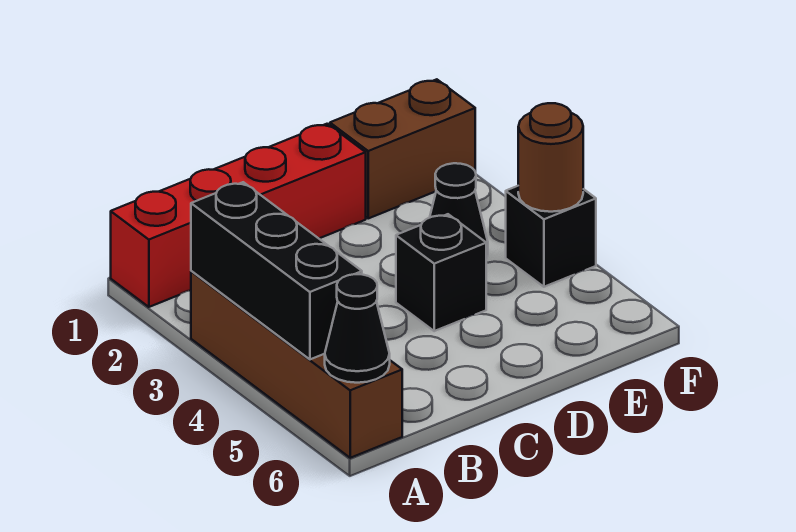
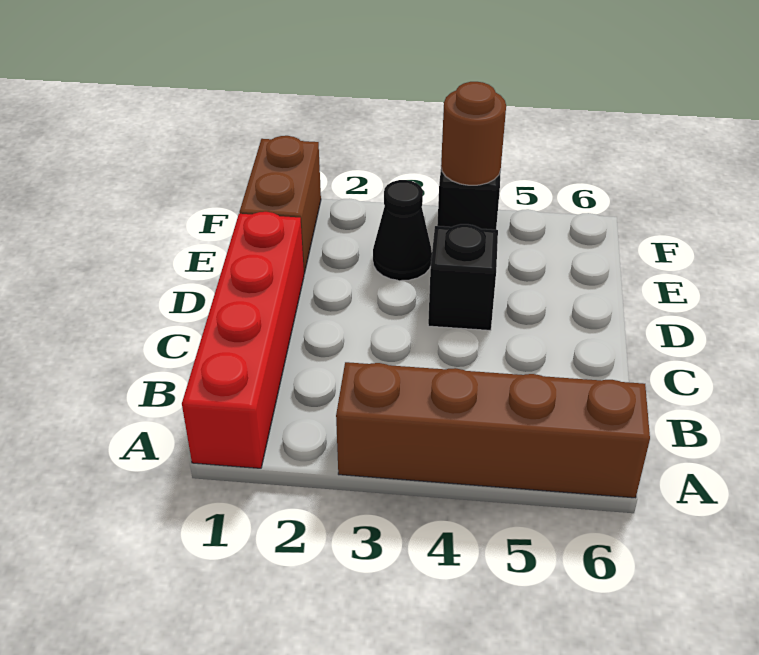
black brick A3:A5 level 2 -> none
black cone A6 level 2 -> none

